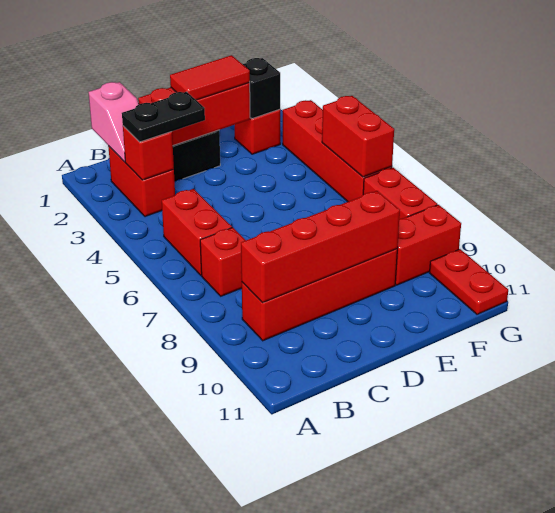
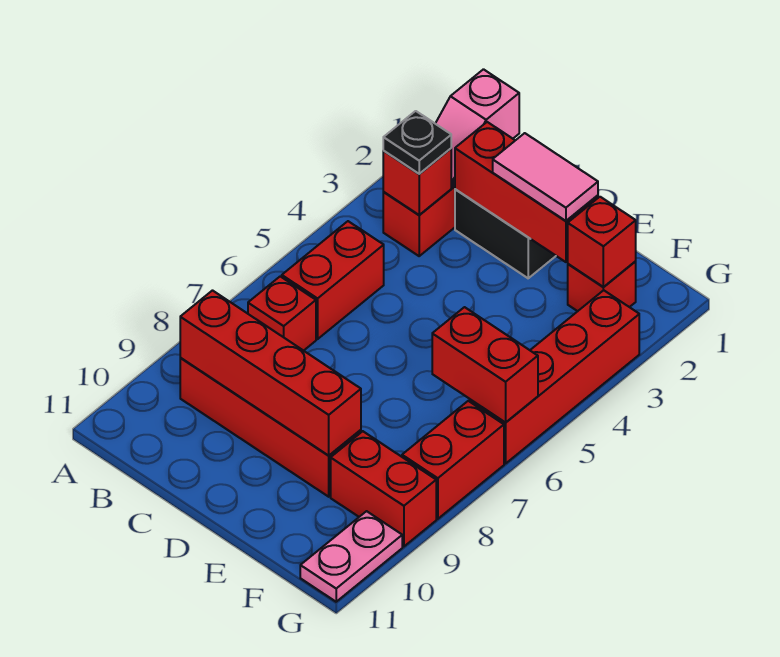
black plate B3:C3 level 3 -> black plate B3 level 3
red tile D2:E2 level 3 -> pink tile D2:E2 level 3
black brick F2 level 2 -> red brick F2 level 2
red brick G5:G6 level 2 -> red brick F6:G6 level 2
red plate G10:G11 level 1 -> pink plate G10:G11 level 1

